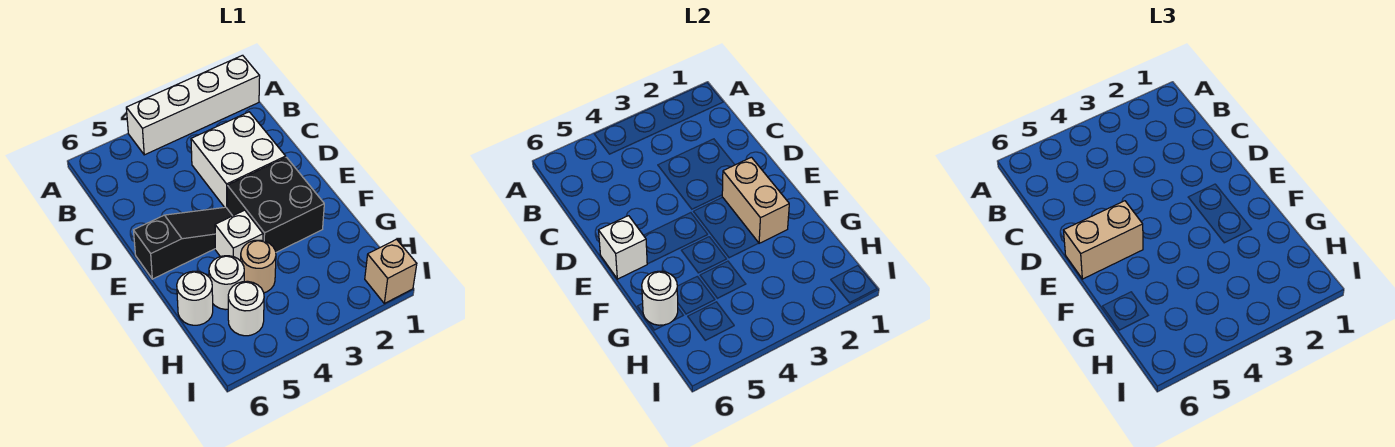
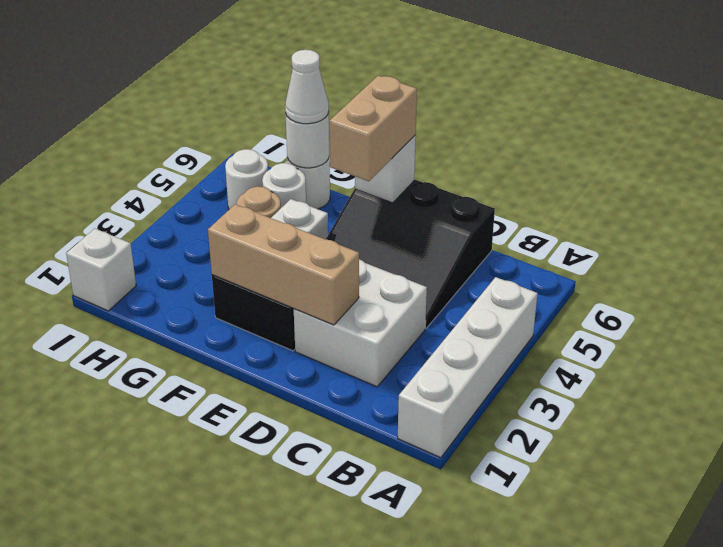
tan brick E2:F2 level 2 -> tan brick D2:F2 level 2
black slope E4:E6 level 1 top 6 -> black slope C4:E6 level 1 top 6
none -> white cone G6 level 3
tan brick I1 level 1 -> white brick I1 level 1

